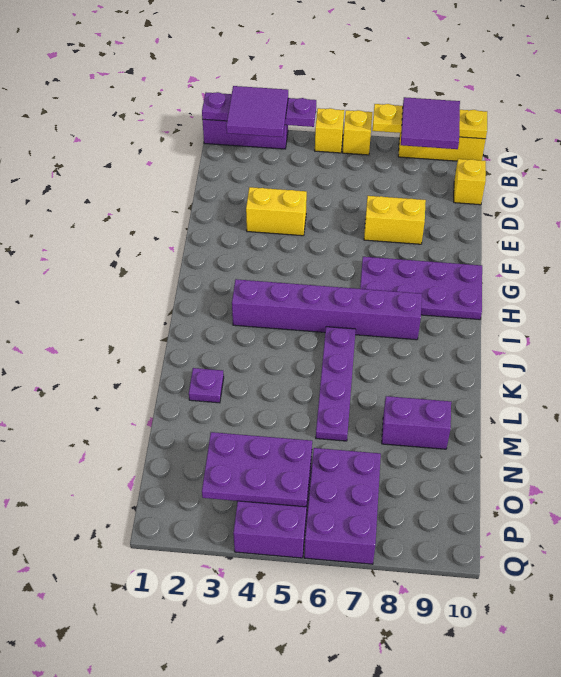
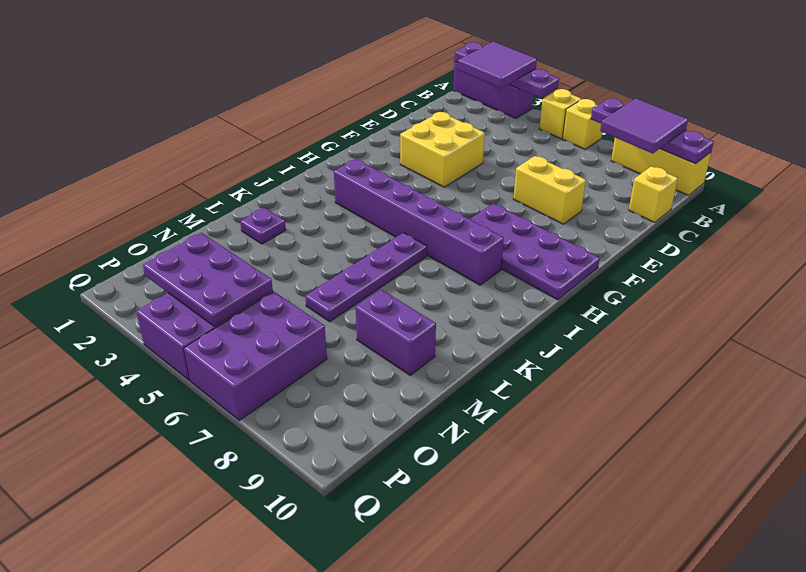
yellow plate A7:A10 level 2 -> purple plate A7:A10 level 2
yellow brick E3:E4 level 1 -> yellow brick E3:F4 level 1

